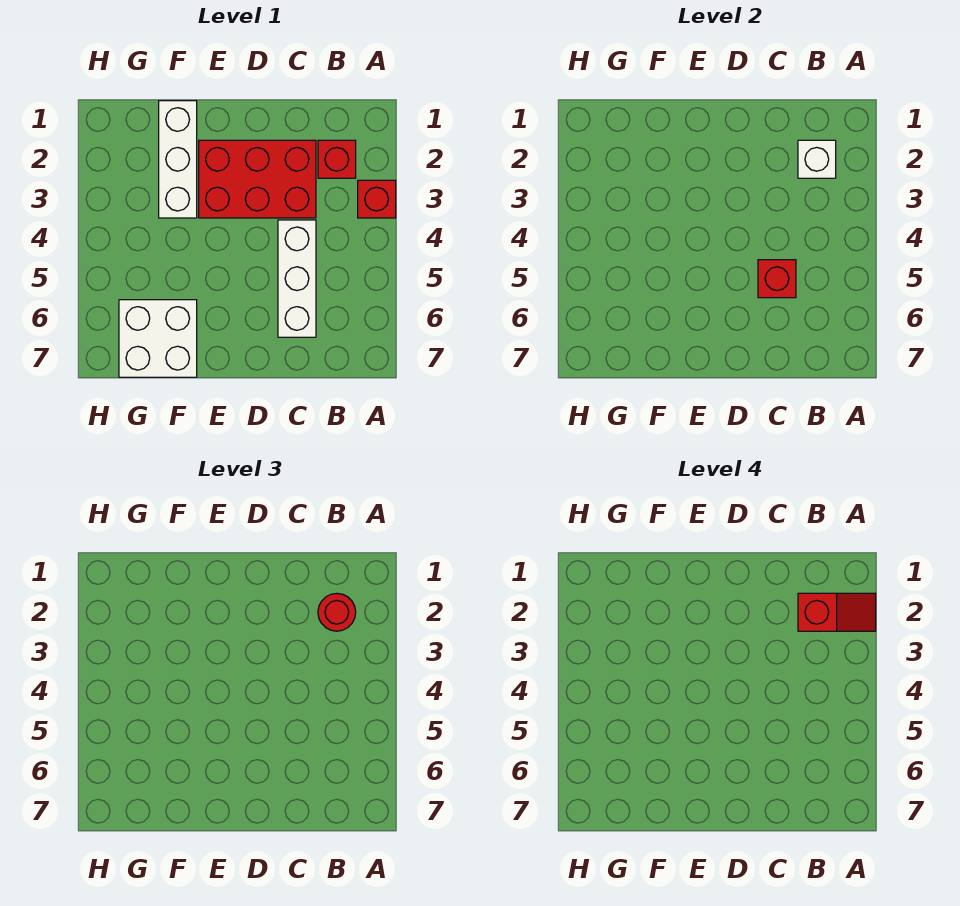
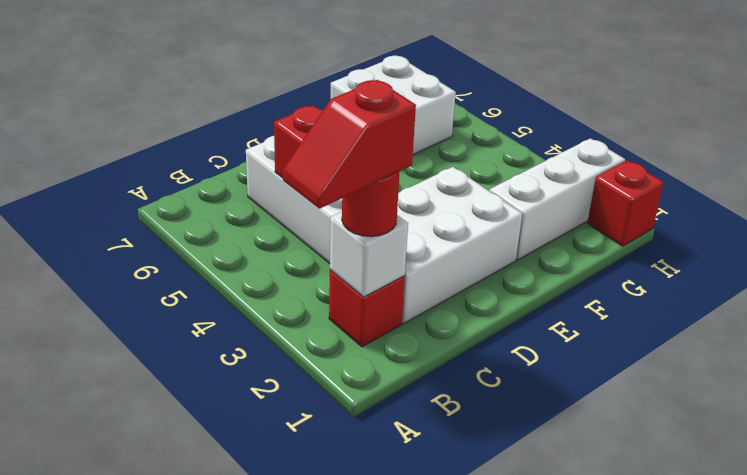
red brick A3 level 1 -> red brick H1 level 1
red brick C2:E3 level 1 -> white brick C2:E3 level 1
white brick F1:F3 level 1 -> white brick F2:H2 level 1

